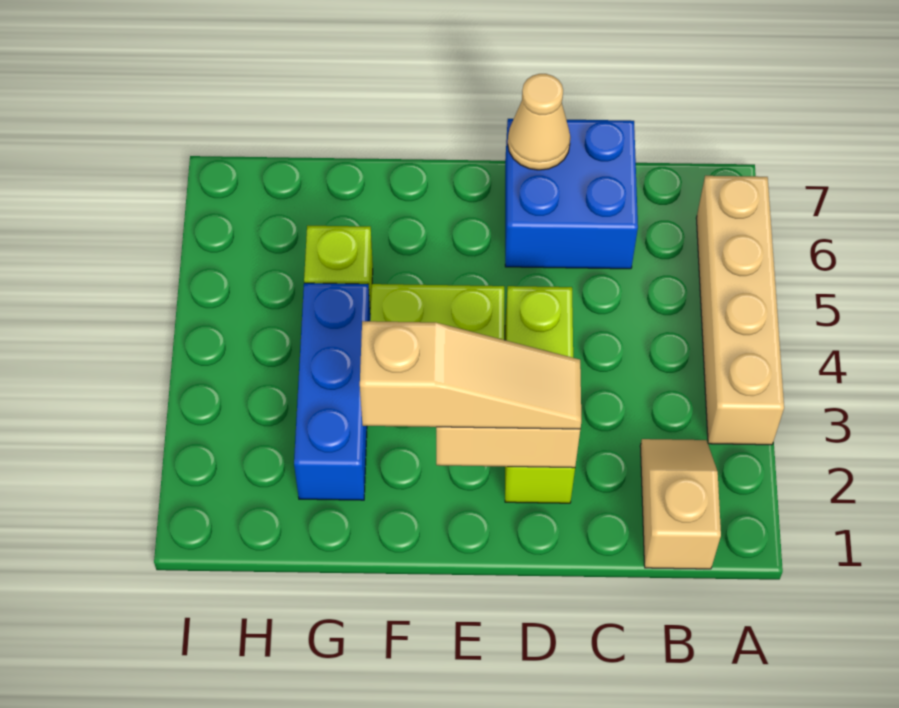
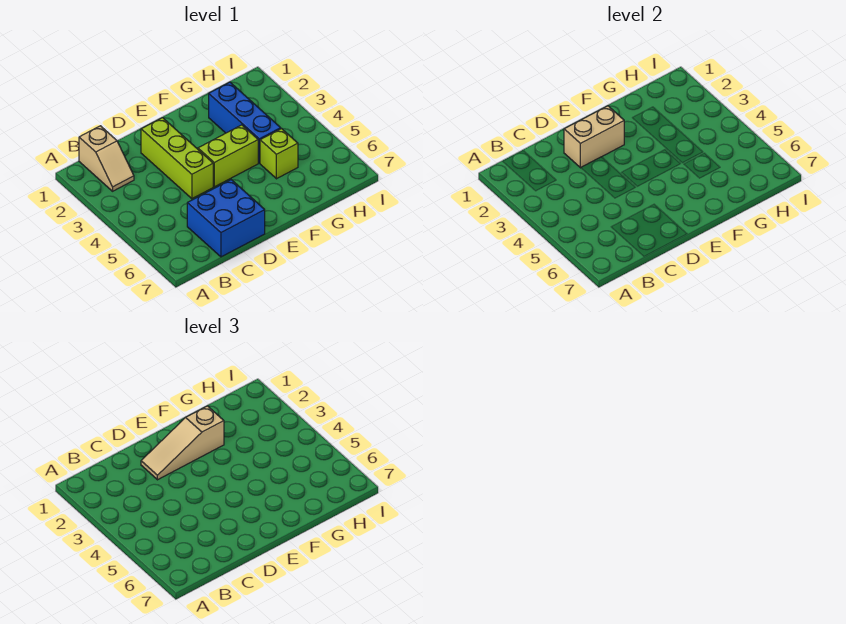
tan brick A3:A6 level 1 -> none
tan cone D7 level 2 -> none

